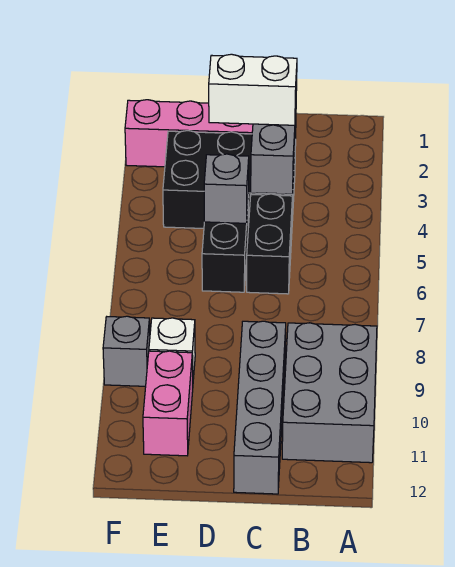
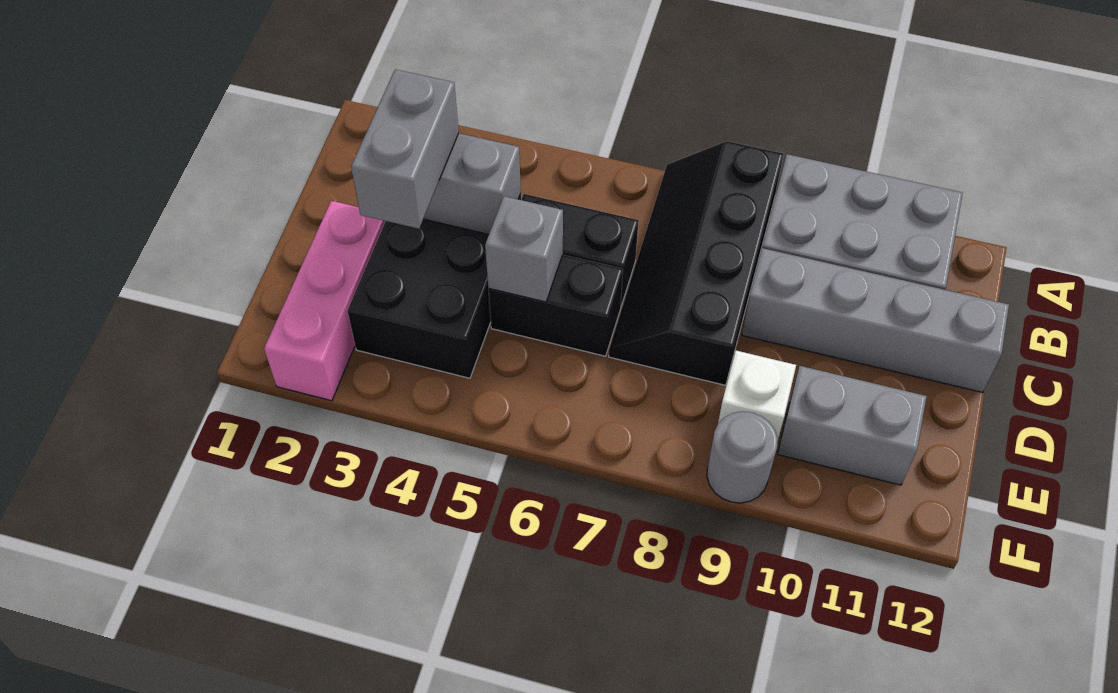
none -> black slope A7:D8 level 1 top 8
white brick C3:D3 level 3 -> grey brick C3:D3 level 3
pink brick E10:E11 level 1 -> grey brick E10:E11 level 1
grey brick F9 level 1 -> grey round brick F9 level 1

